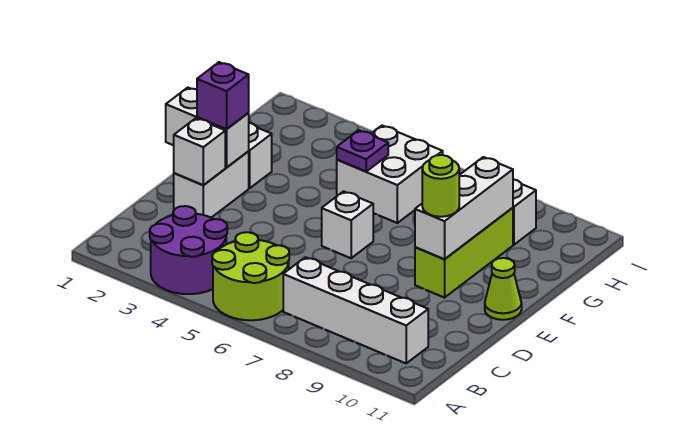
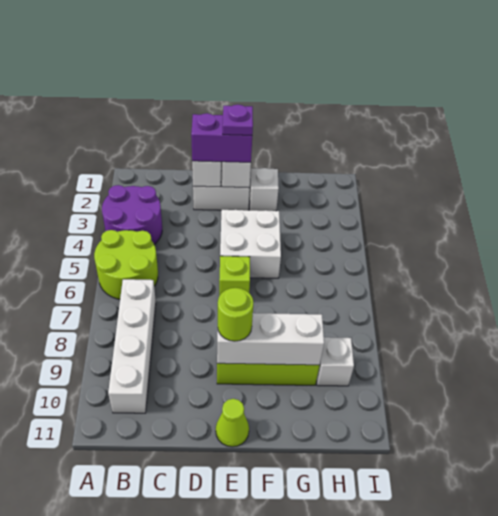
purple brick E2 level 3 -> purple brick D2:E2 level 3
white brick E6 level 1 -> lime brick E6 level 1
white brick G5:H6 level 1 -> white brick E4:F5 level 1
purple plate G5 level 2 -> purple plate E2 level 4

